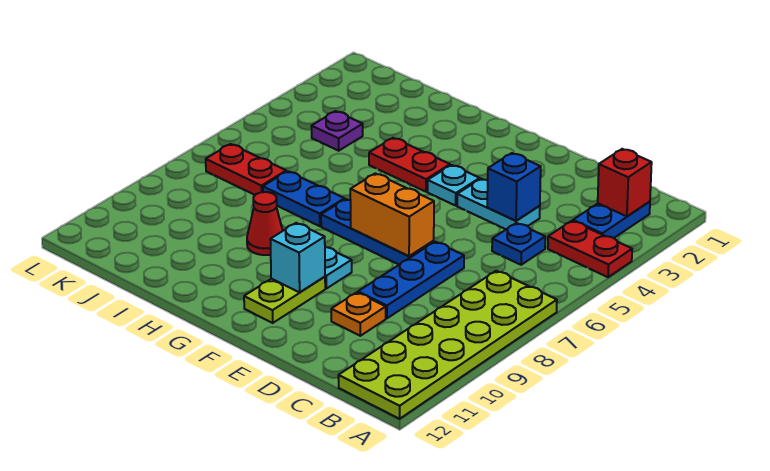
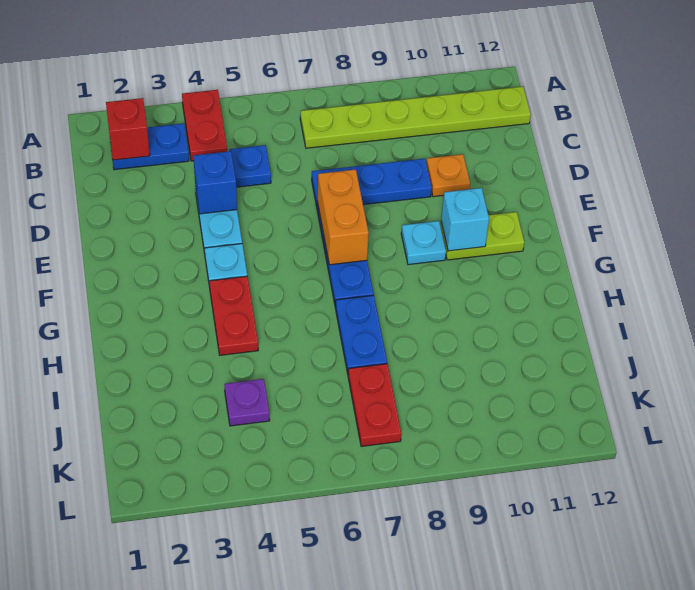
lime plate A7:B12 level 1 -> lime plate B7:B12 level 1
red cone H9 level 1 -> none

